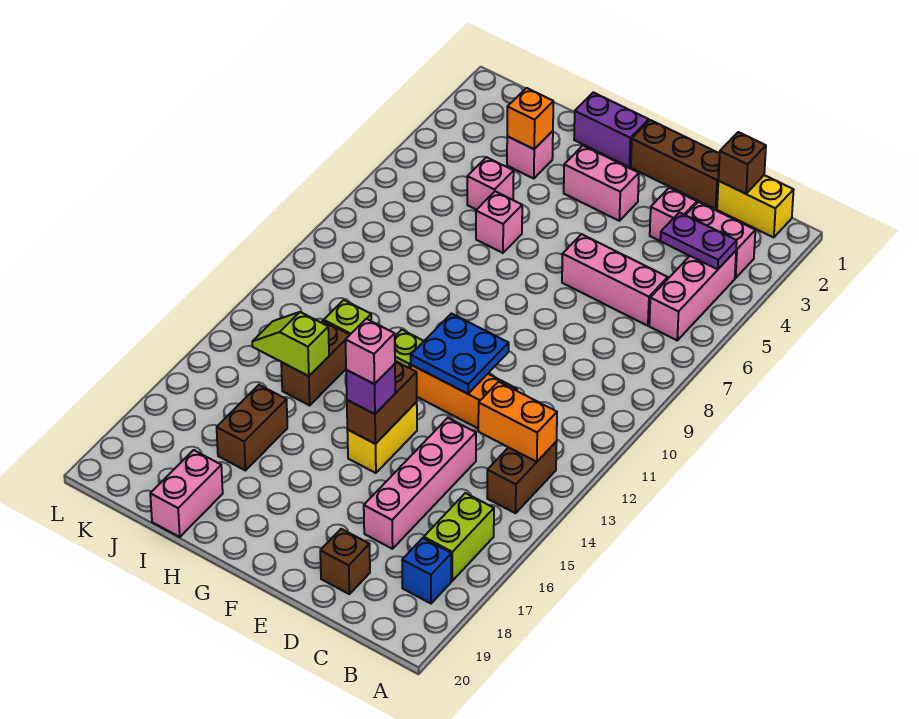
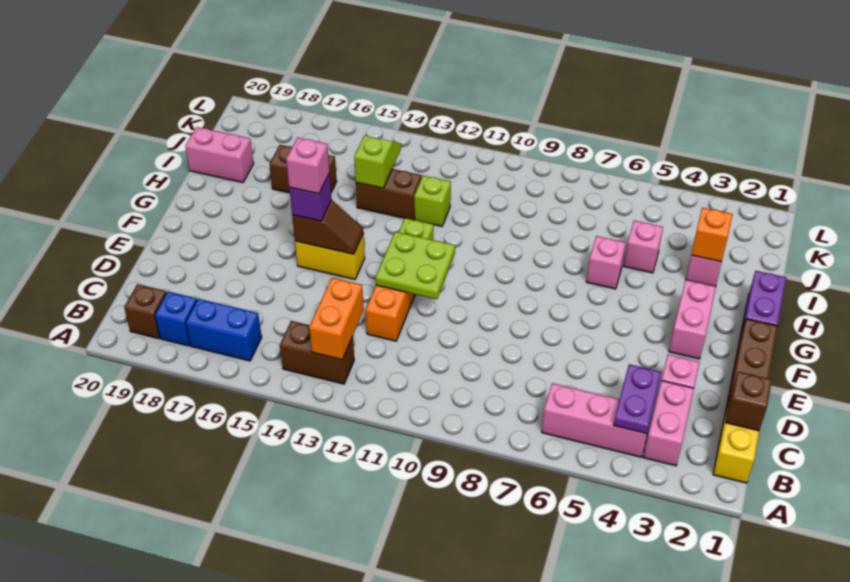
lime brick B16:B17 level 1 -> blue brick B16:B17 level 1
pink brick C6:E6 level 1 -> none
pink brick D14:D17 level 1 -> none
brown brick D19 level 1 -> brown brick B19 level 1
blue plate E11:F12 level 2 -> lime plate E11:F12 level 2
brown brick F14:F15 level 2 -> brown slope F14:F15 level 2 top 15

